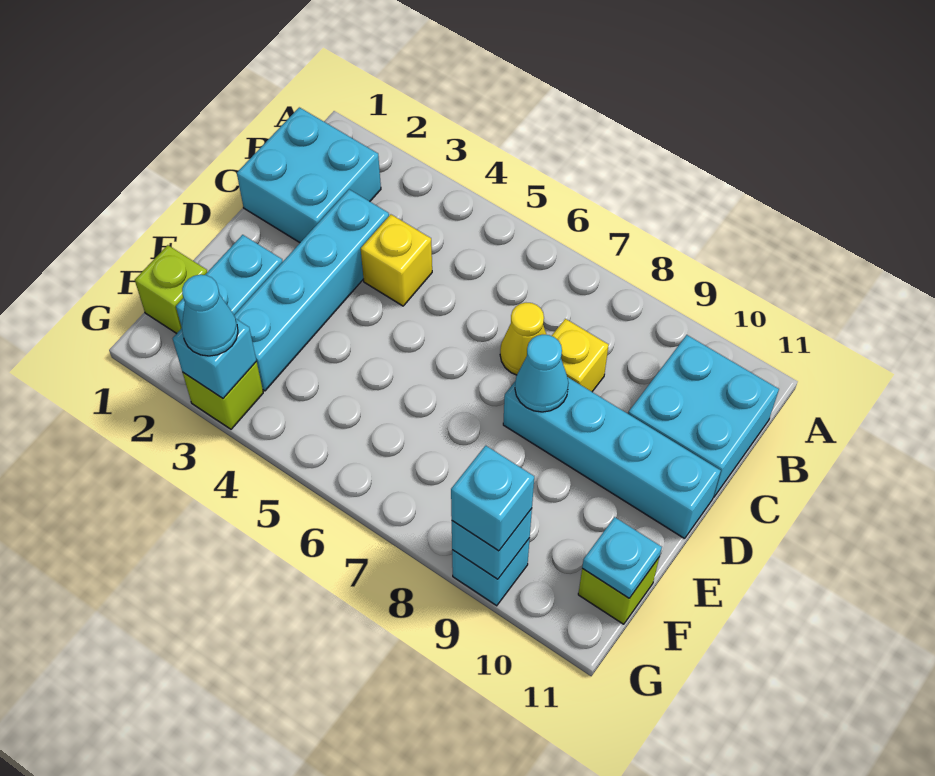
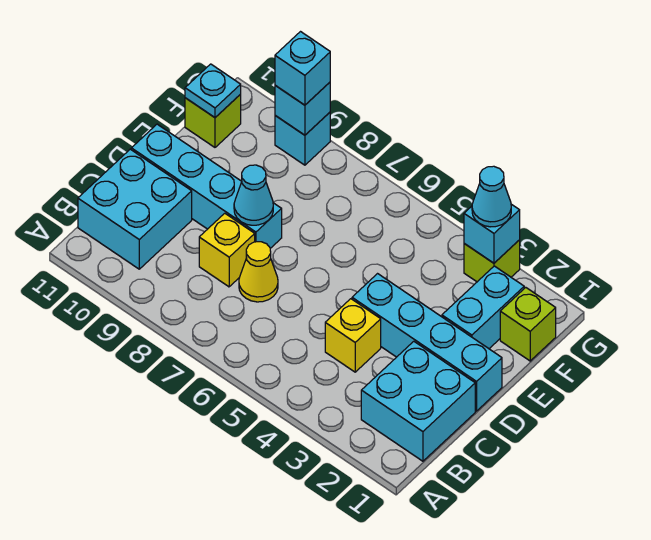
cyan brick C3:F3 level 1 -> cyan brick D1:D4 level 1

